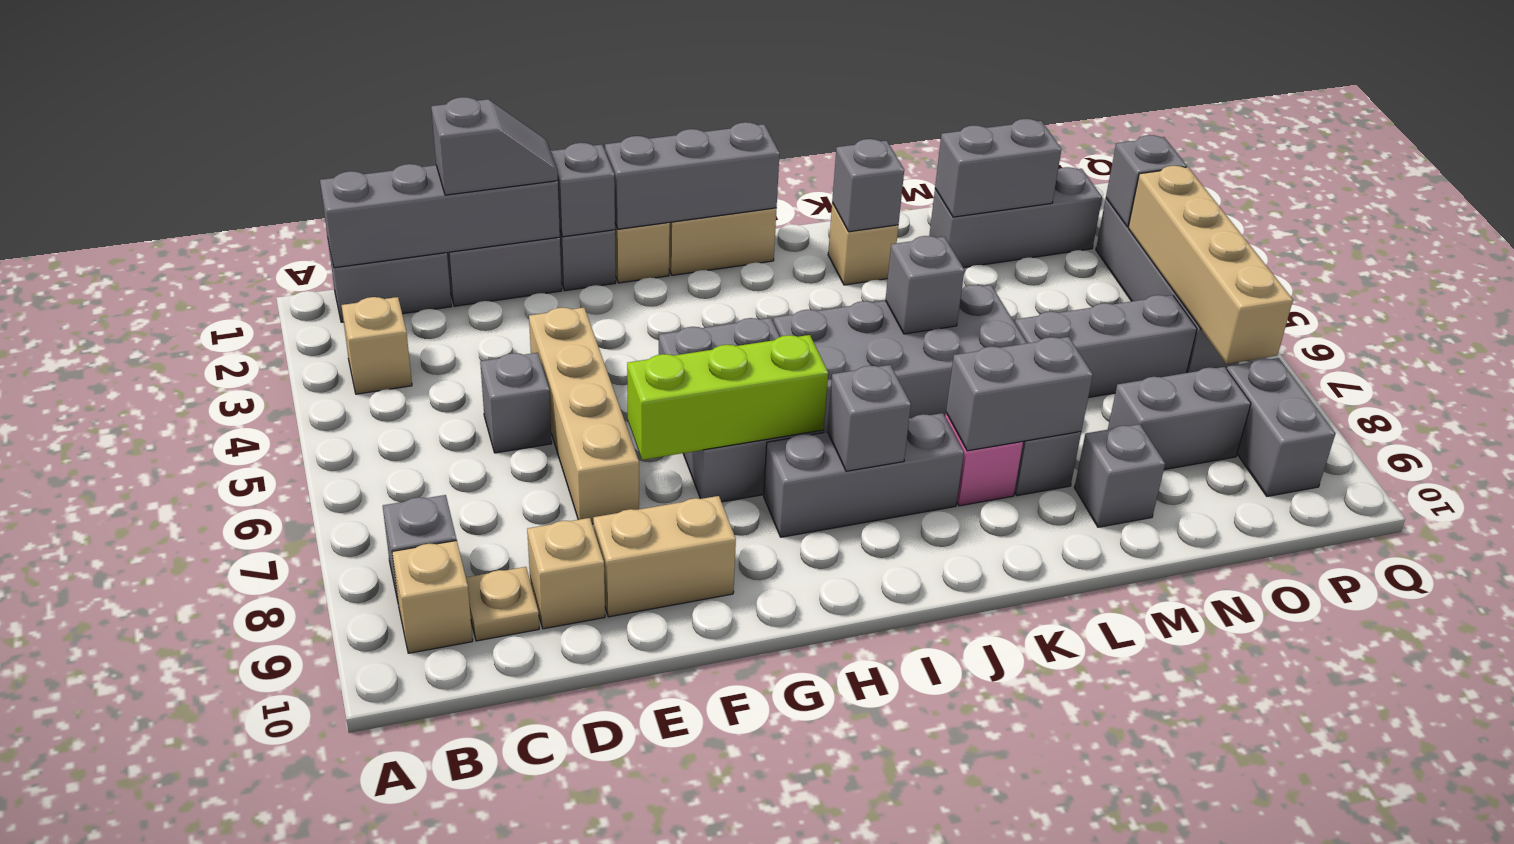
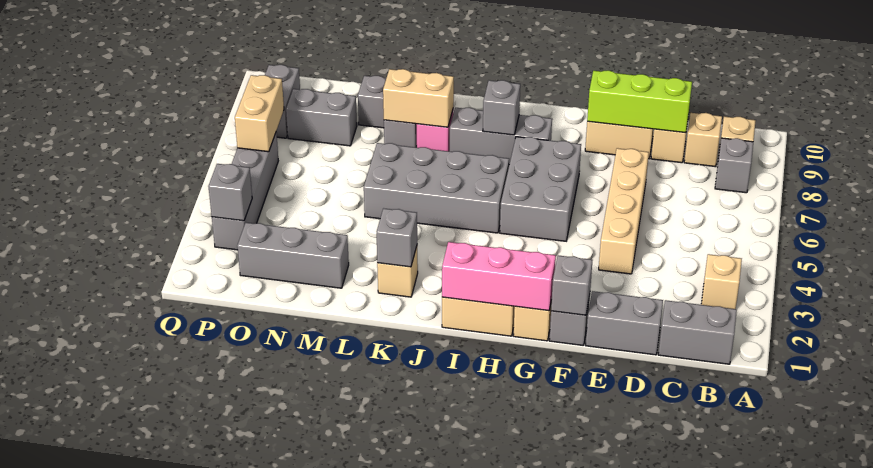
grey brick B1:E1 level 2 -> none
tan plate C9 level 1 -> tan brick C9 level 1
grey slope D1:E1 level 3 top D -> none
grey brick D5 level 1 -> none
lime brick F7:H7 level 2 -> lime brick D9:F9 level 2
grey brick G1:I1 level 2 -> pink brick G1:I1 level 2
grey brick K5 level 2 -> none
grey brick K8:L8 level 2 -> tan brick K8:L8 level 2
grey brick M2:N2 level 2 -> none
grey brick M6:O6 level 1 -> none
tan brick P4:P7 level 2 -> tan brick P6:P7 level 2

